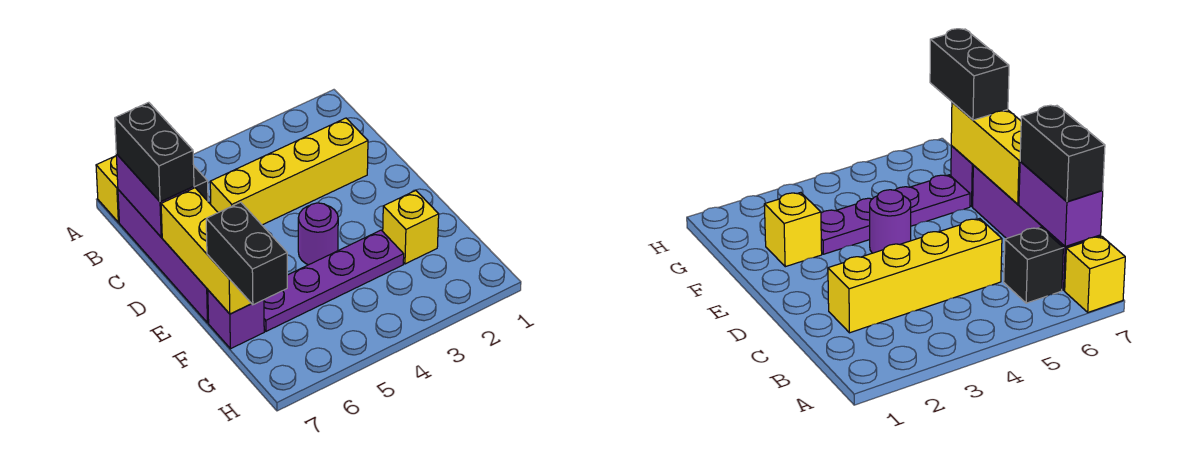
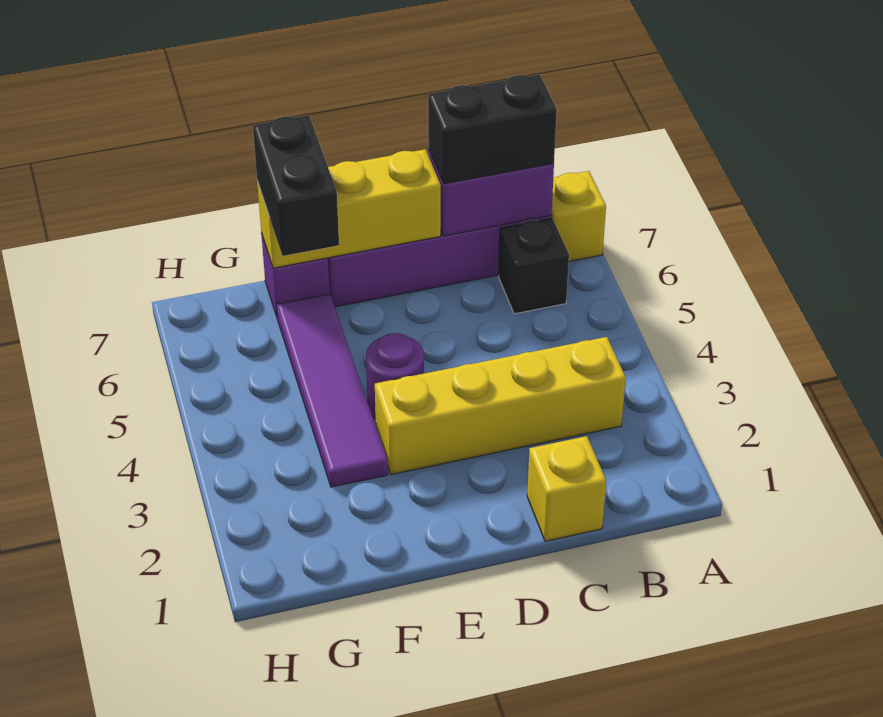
yellow brick C2:C5 level 1 -> yellow brick B3:E3 level 1
yellow brick F2 level 1 -> yellow brick C1 level 1
purple plate F3:F6 level 1 -> purple tile F3:F6 level 1
black brick F7:G7 level 3 -> black brick F6:F7 level 3

